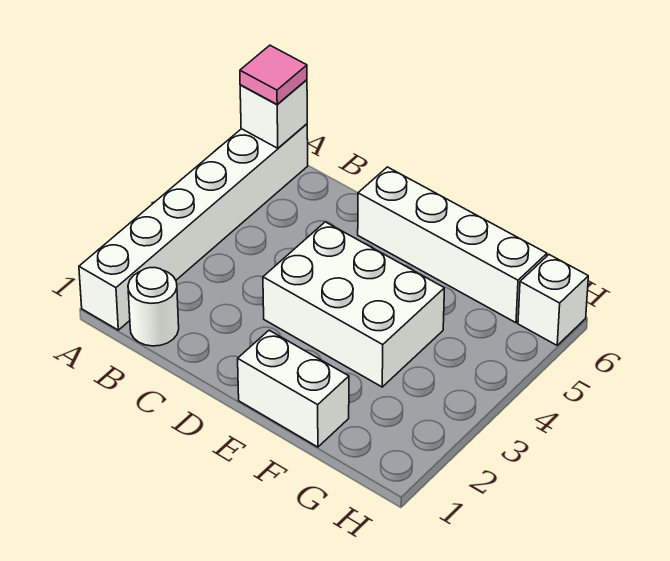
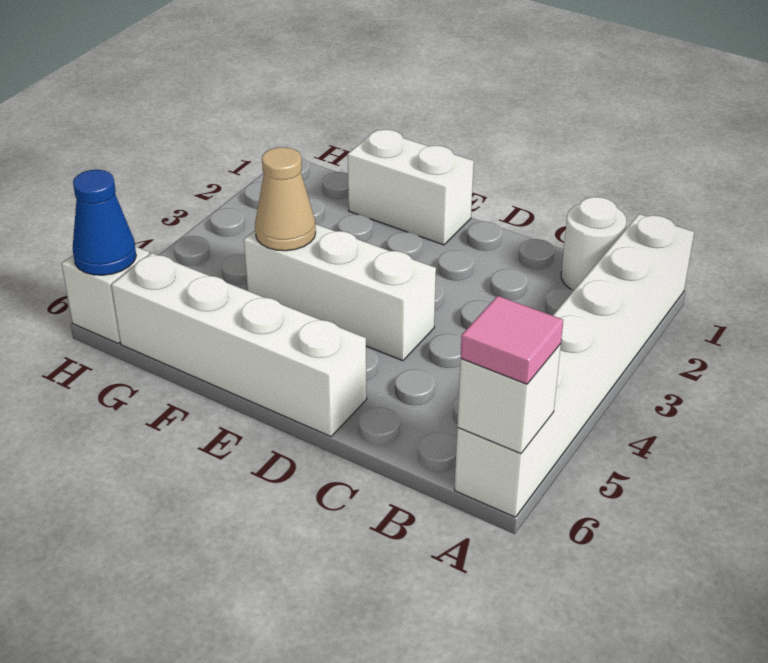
white brick D3:F4 level 1 -> white brick D4:F4 level 1
none -> tan cone F4 level 2
none -> blue cone H6 level 2

